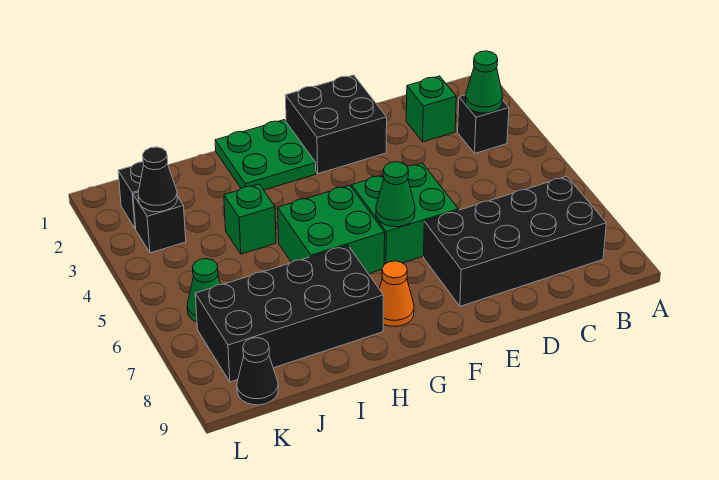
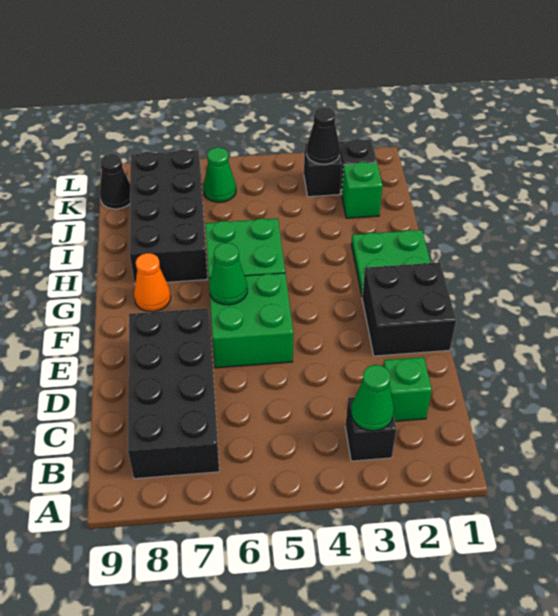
green brick I4 level 1 -> green brick J2 level 1

